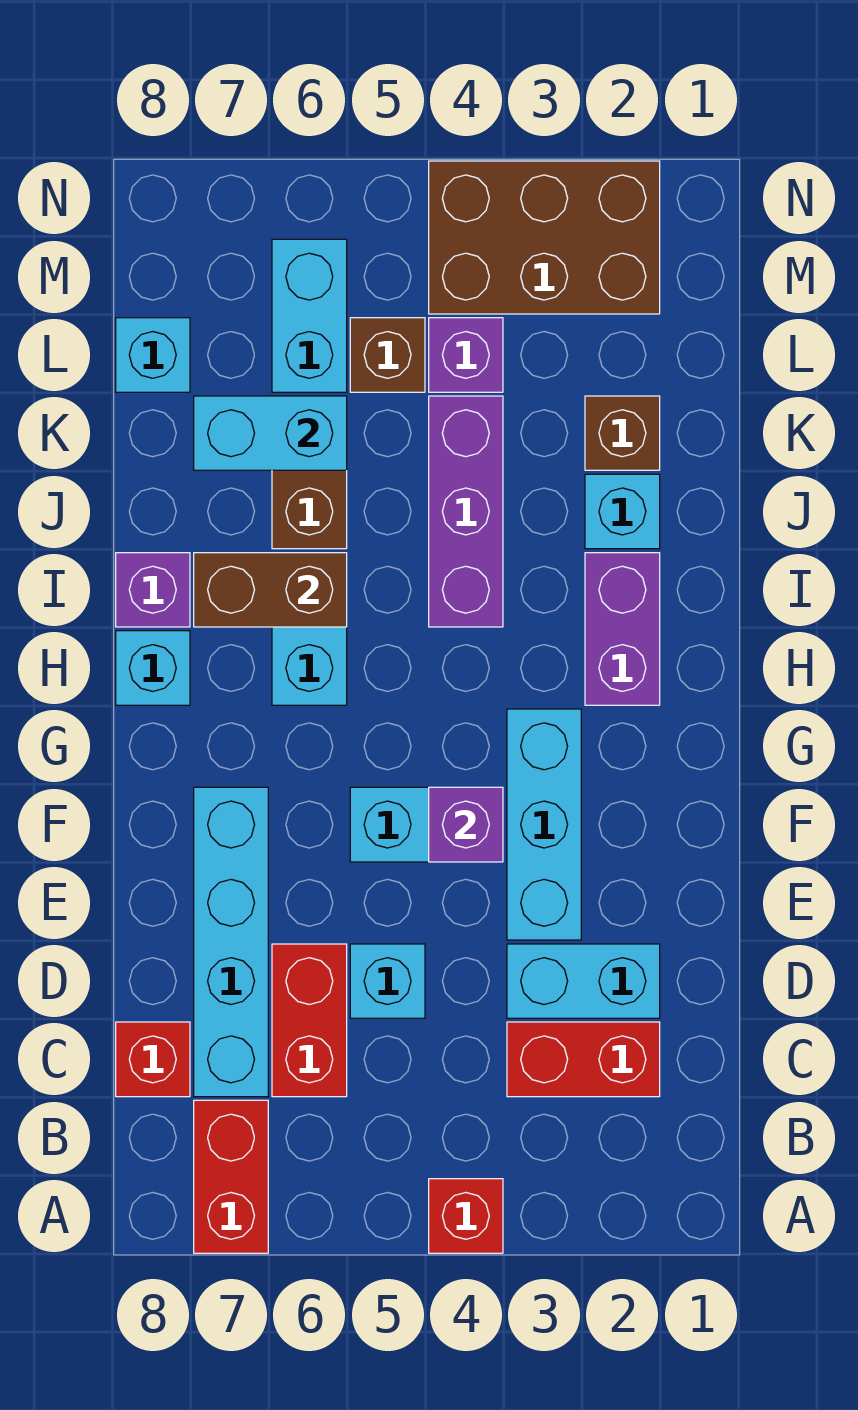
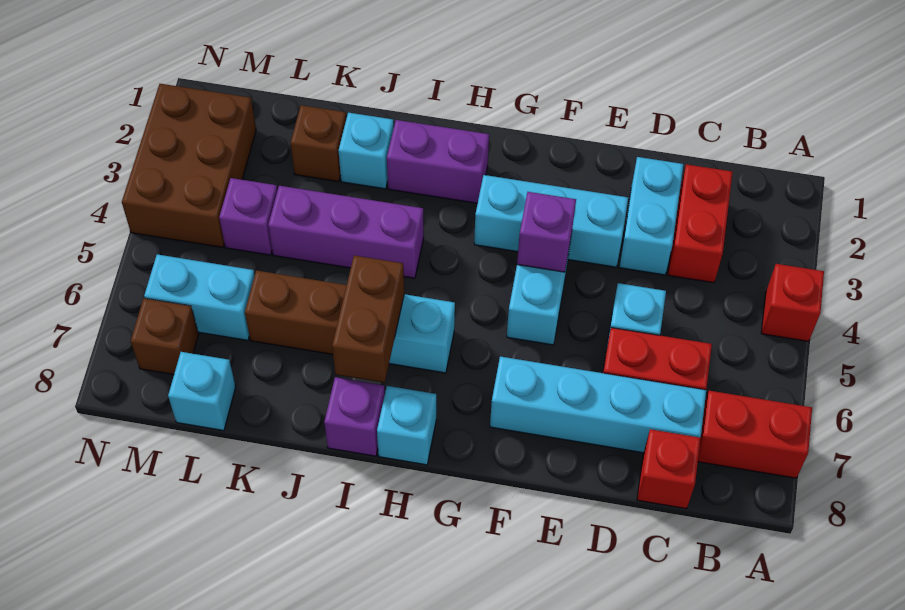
cyan brick K6:K7 level 2 -> none
brown brick L5 level 1 -> brown brick M7 level 1

